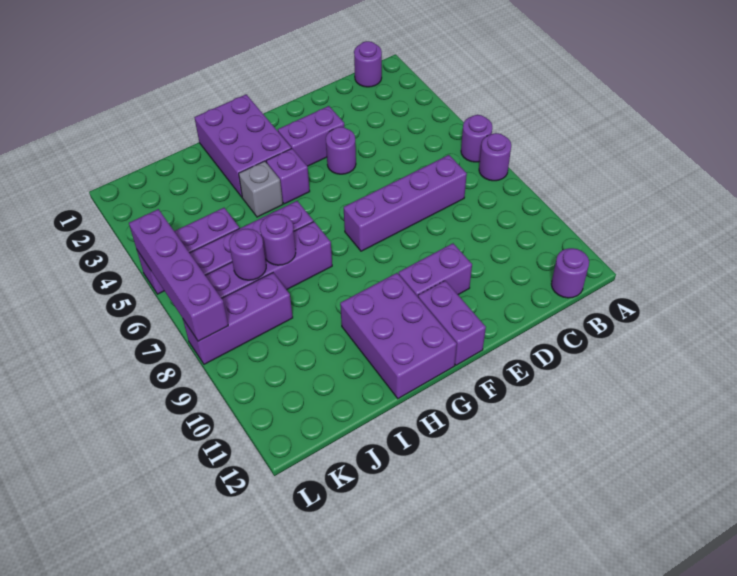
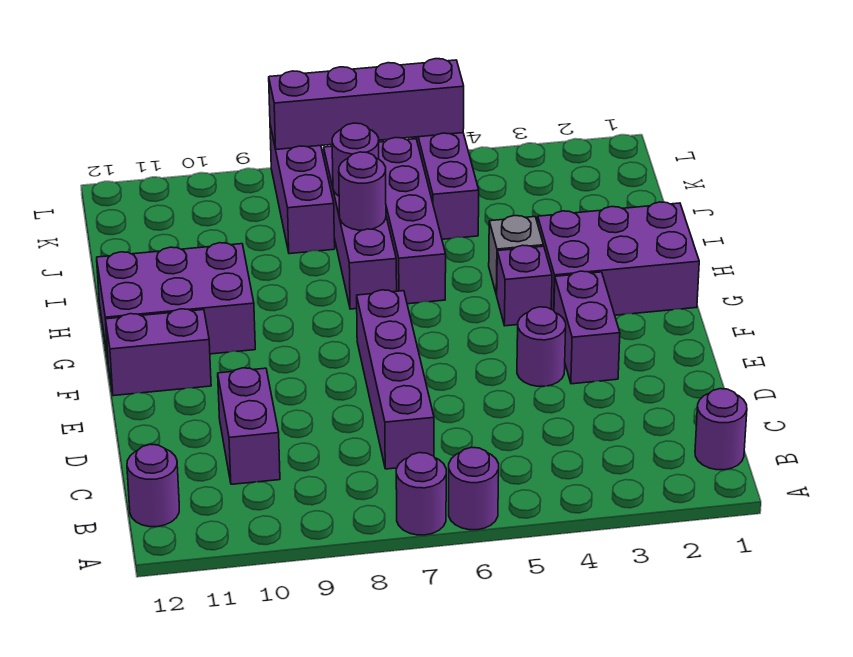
purple brick E10:F10 level 1 -> purple brick C10:D10 level 1

